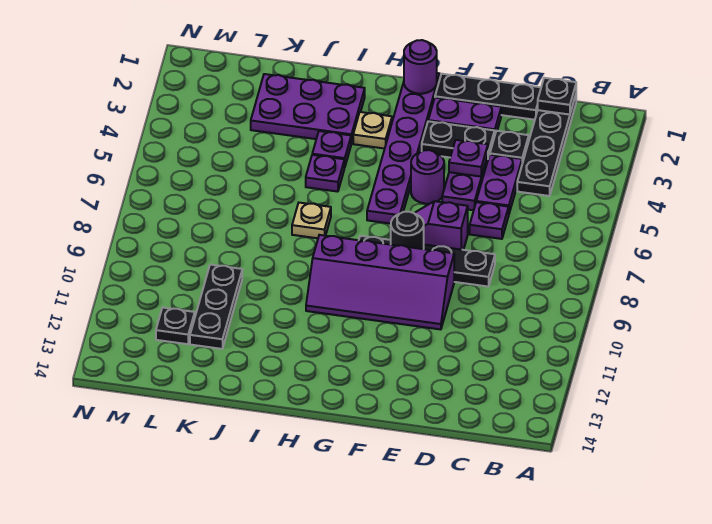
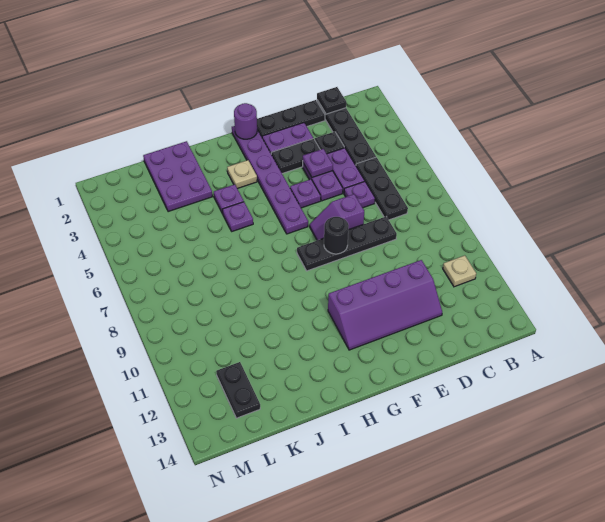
purple slope E9:H10 level 1 top 9 -> purple slope D11:G12 level 1 top 11
purple round brick F5 level 1 -> purple plate F5 level 1
purple plate I2:K3 level 1 -> purple plate J1:K3 level 1
tan plate I7 level 1 -> tan plate B11 level 1
black plate K10:K12 level 1 -> black plate C5:C7 level 1
black plate L12 level 1 -> black plate L12:L13 level 1

